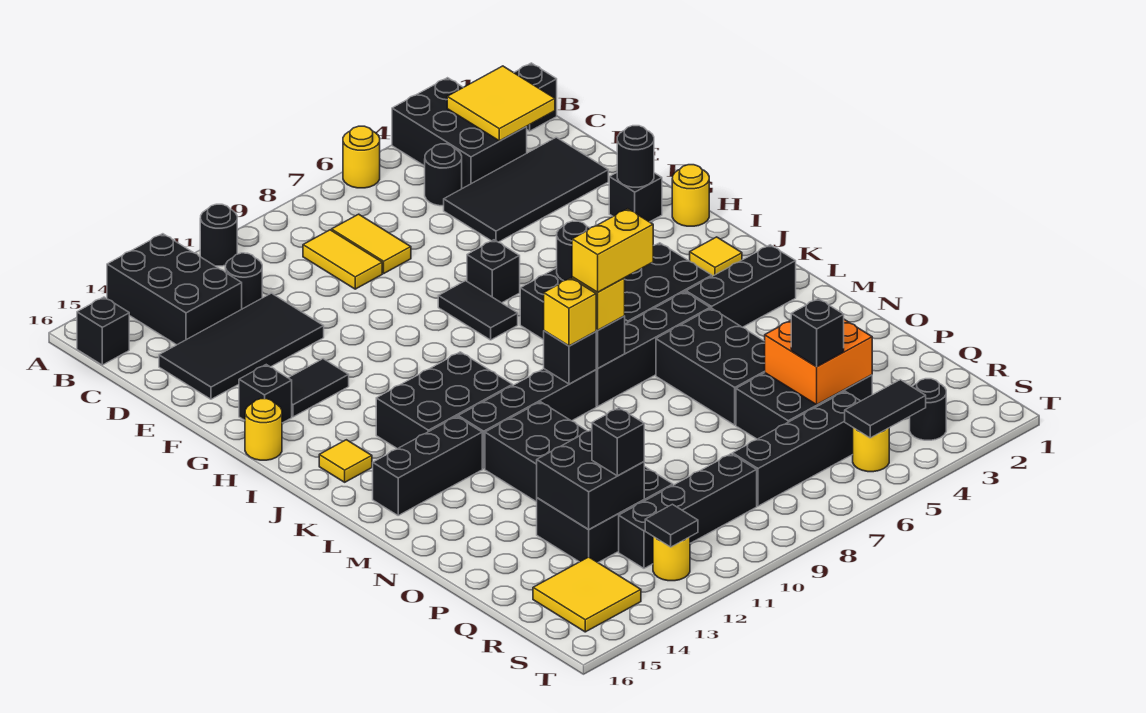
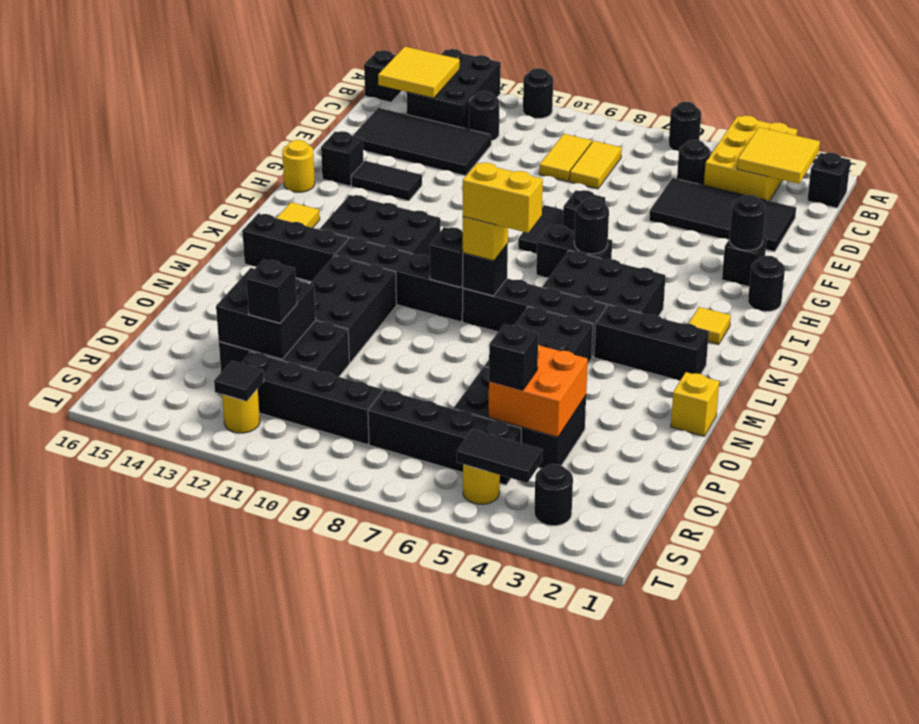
black brick A3:C4 level 1 -> yellow brick A3:C4 level 1
yellow round brick A6 level 1 -> black round brick A6 level 1
yellow round brick H1 level 1 -> black round brick H1 level 1
yellow brick L9 level 3 -> yellow brick N1 level 1
yellow tile R14:S15 level 1 -> yellow tile B14:C15 level 2

